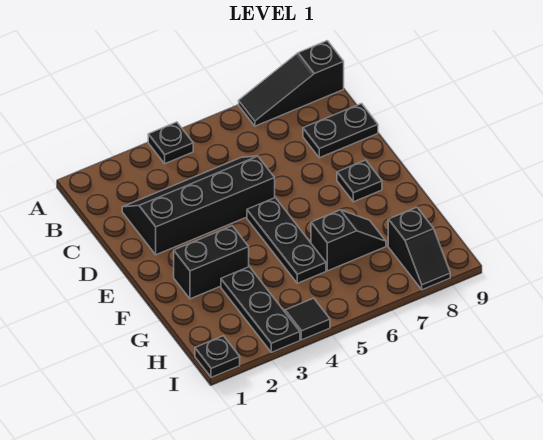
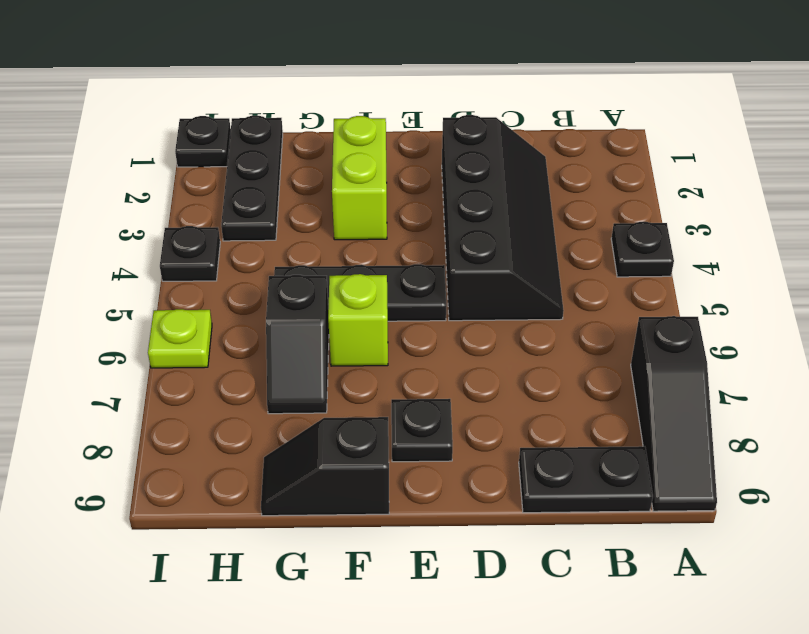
black slope A7:A9 level 1 top 9 -> black slope A7:A9 level 1 top 7
black plate C8:C9 level 1 -> black plate B9:C9 level 1
black brick F2:F3 level 1 -> lime brick F2:F3 level 1
none -> lime brick F6 level 1
black plate G3:I3 level 1 -> black plate H1:H3 level 1
black slope H8:I8 level 1 top H -> black slope F9:G9 level 1 top F
black tile I4 level 1 -> black plate I4 level 1
none -> lime plate I6 level 1

